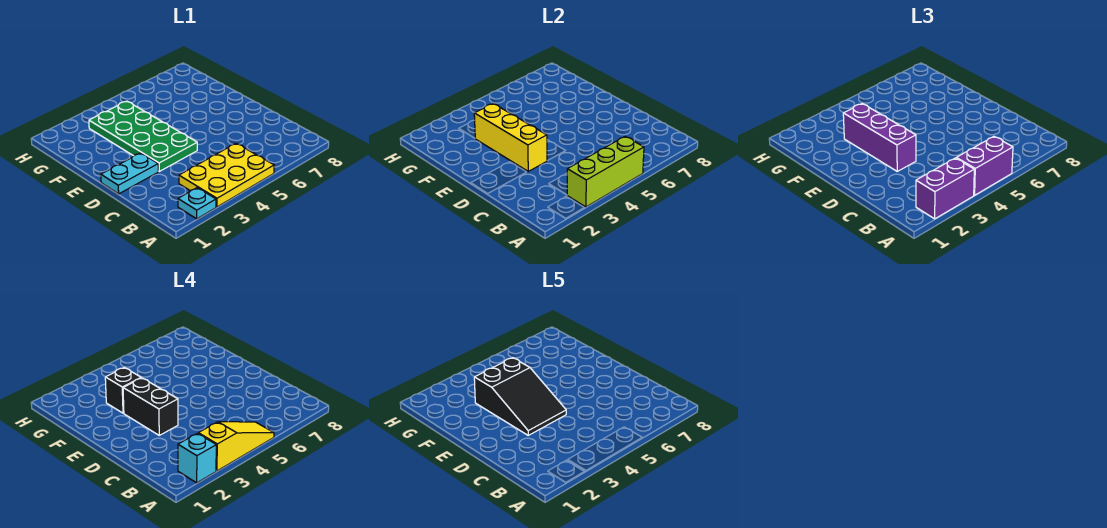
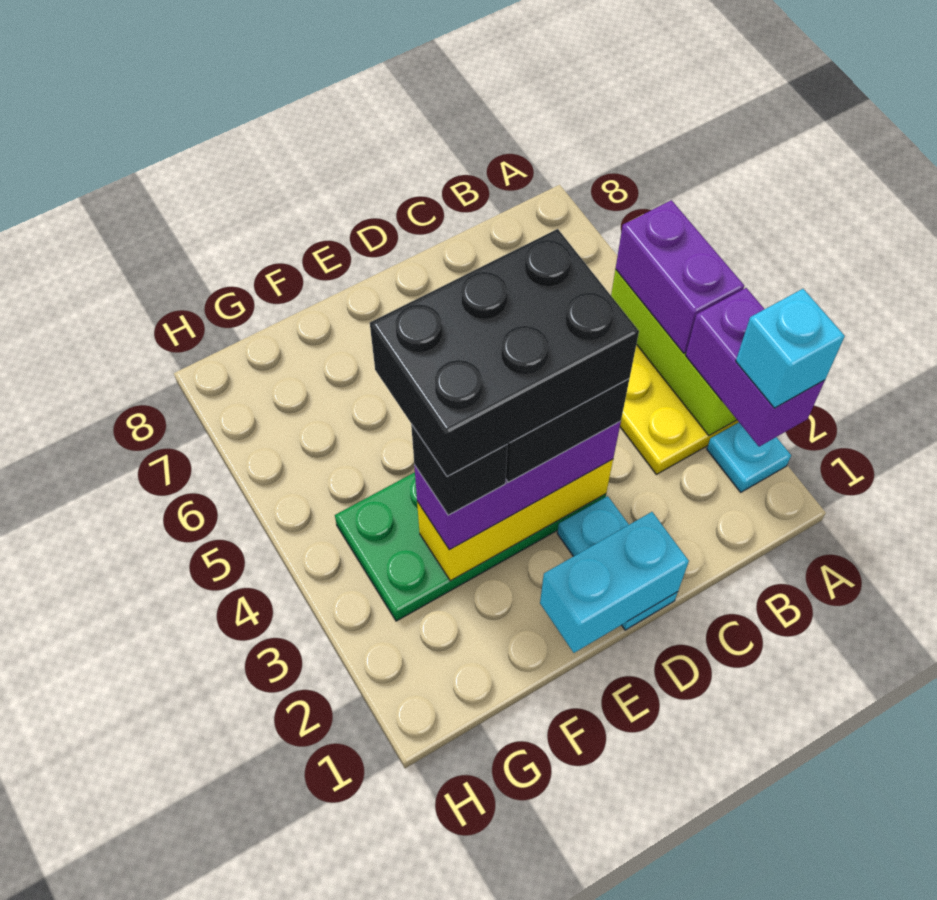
yellow slope A3:A5 level 4 top 3 -> none
none -> cyan brick D1:E1 level 2
black slope D3:F4 level 5 top F -> black brick D3:F4 level 5

